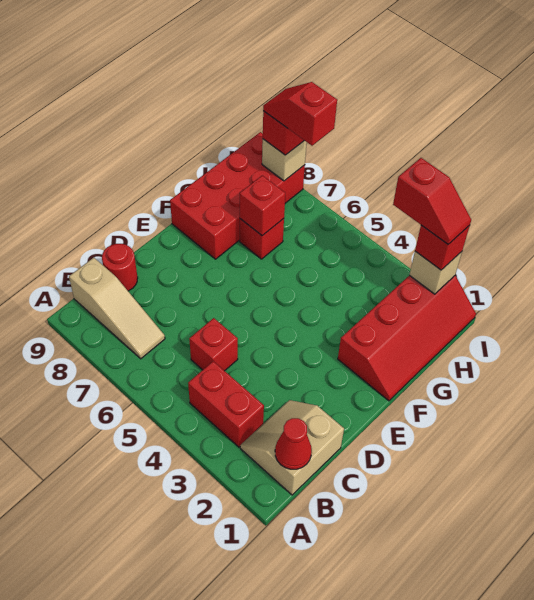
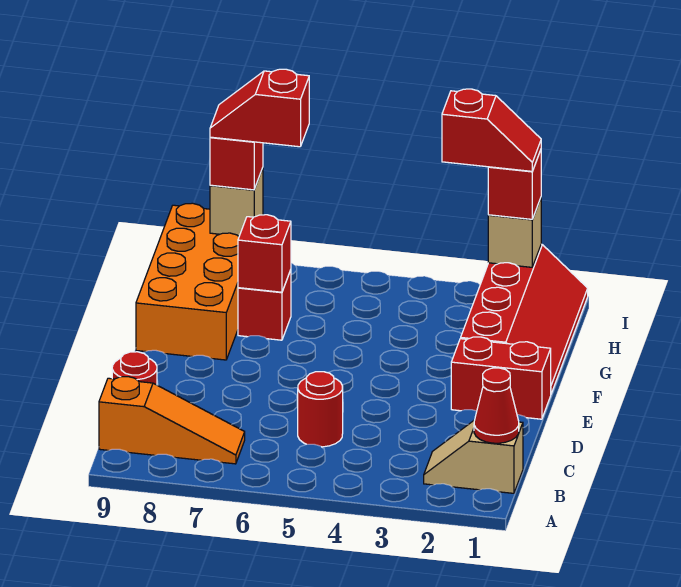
tan slope B1:C2 level 1 top 1 -> tan slope B1:B2 level 1 top 1
red brick B3:B4 level 1 -> red brick E1:E2 level 1
tan slope B7:B9 level 1 top 9 -> orange slope B7:B9 level 1 top 9
red brick C5 level 1 -> red round brick C5 level 1
red brick F8:I9 level 1 -> orange brick F8:I9 level 1

